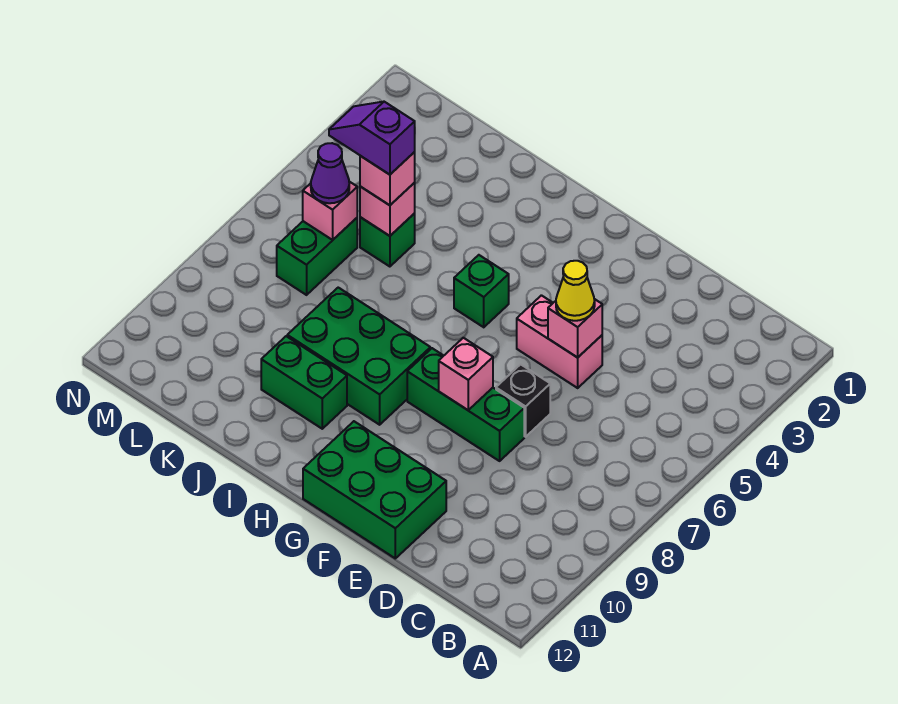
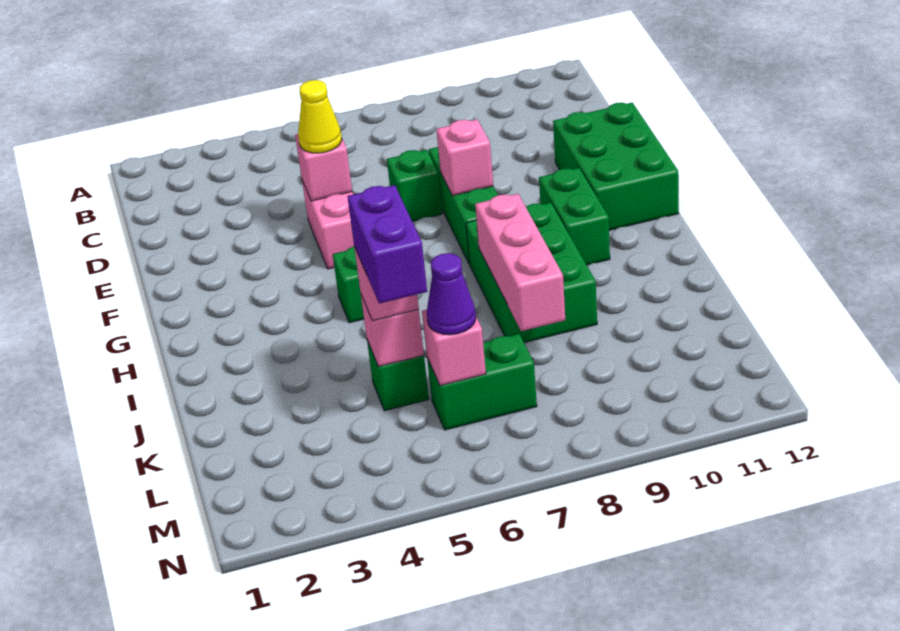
black brick E7 level 1 -> green brick E7 level 1
none -> pink brick I8:K8 level 2
green brick I10:J10 level 1 -> green brick G10:H10 level 1
purple slope K5:L5 level 4 top K -> purple brick K5:L5 level 4

